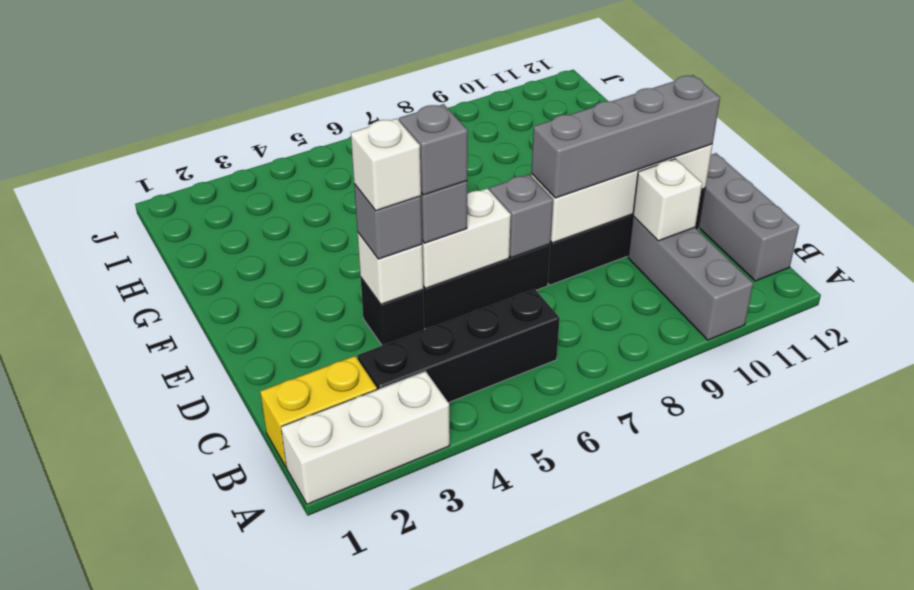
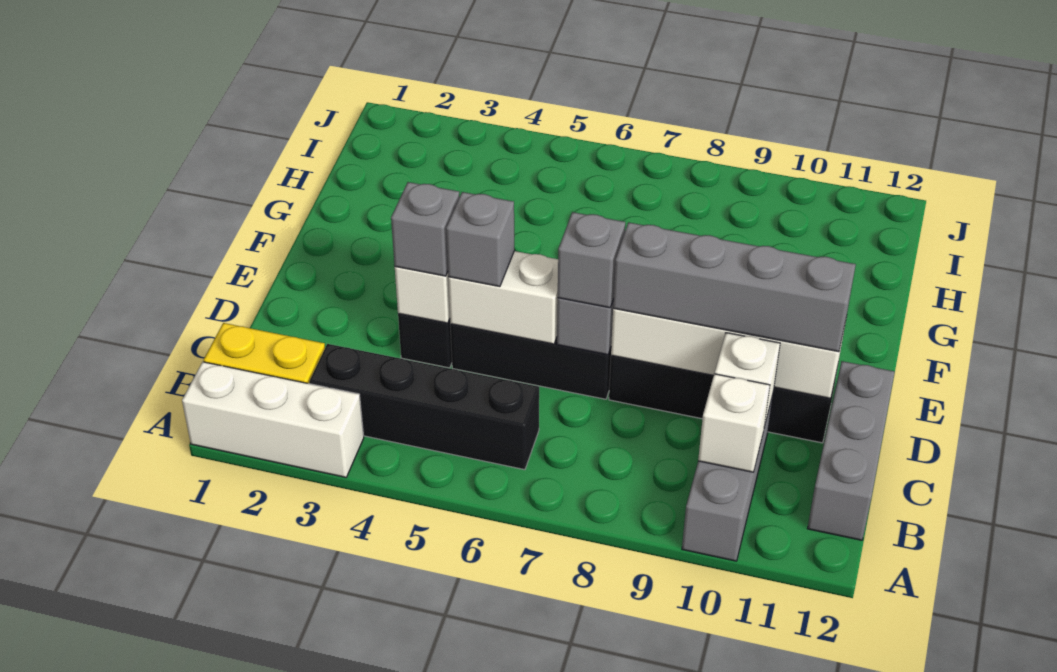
white brick D4 level 4 -> white brick B10 level 2
grey brick D5 level 4 -> grey brick D7 level 3

